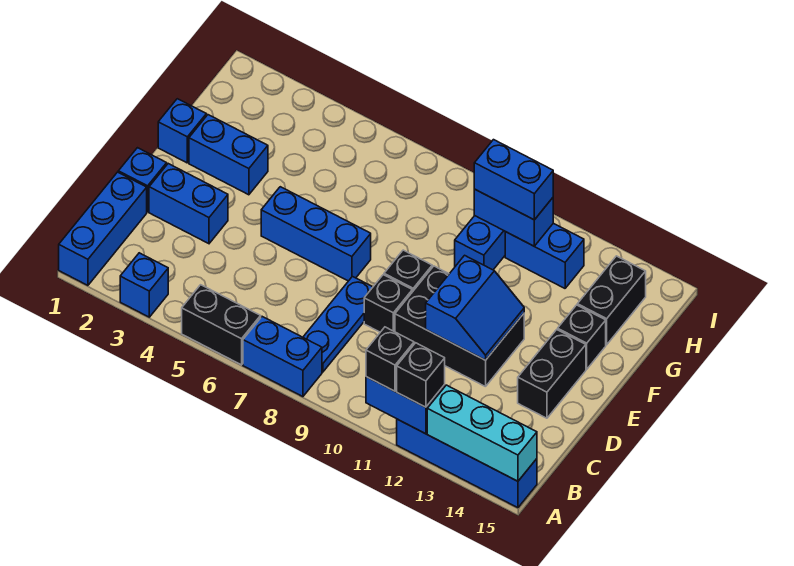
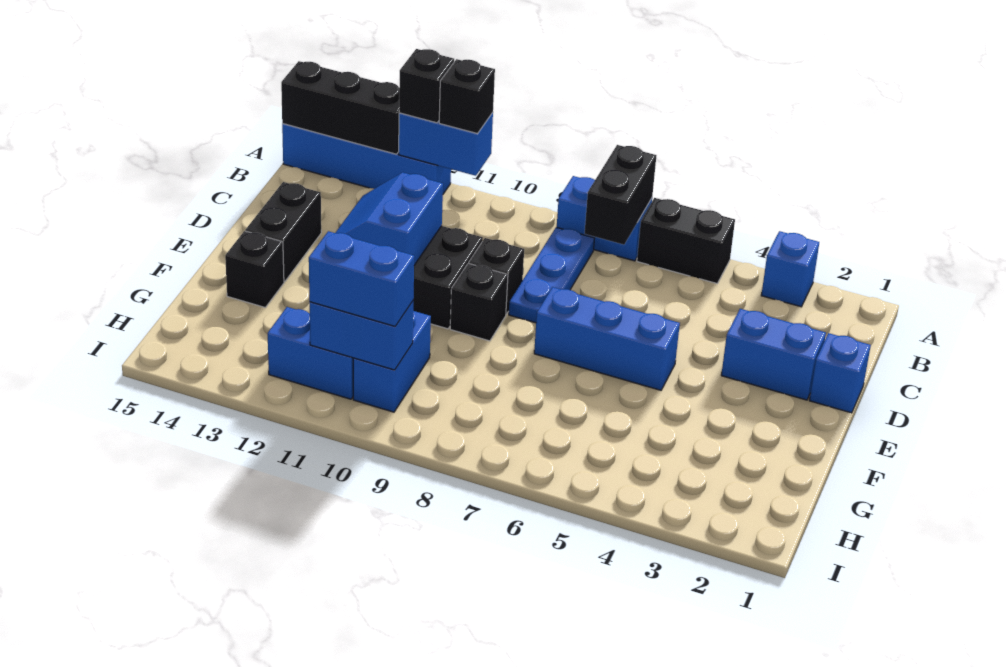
blue brick A1:C1 level 1 -> none
cyan brick A13:A15 level 2 -> black brick A13:A15 level 2
blue brick F1 level 1 -> none
blue brick F2:F3 level 1 -> none
black brick G14:H14 level 1 -> black brick A7:B7 level 2

